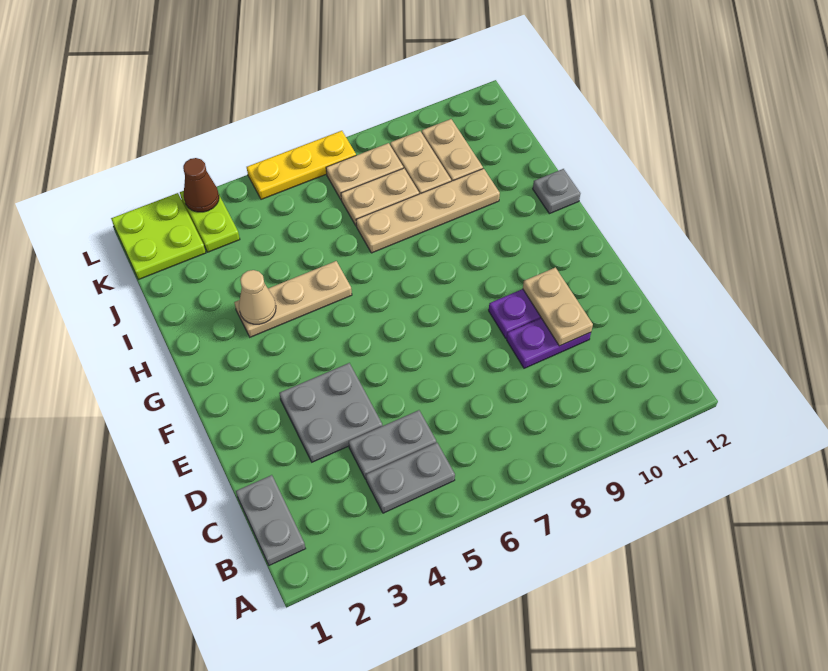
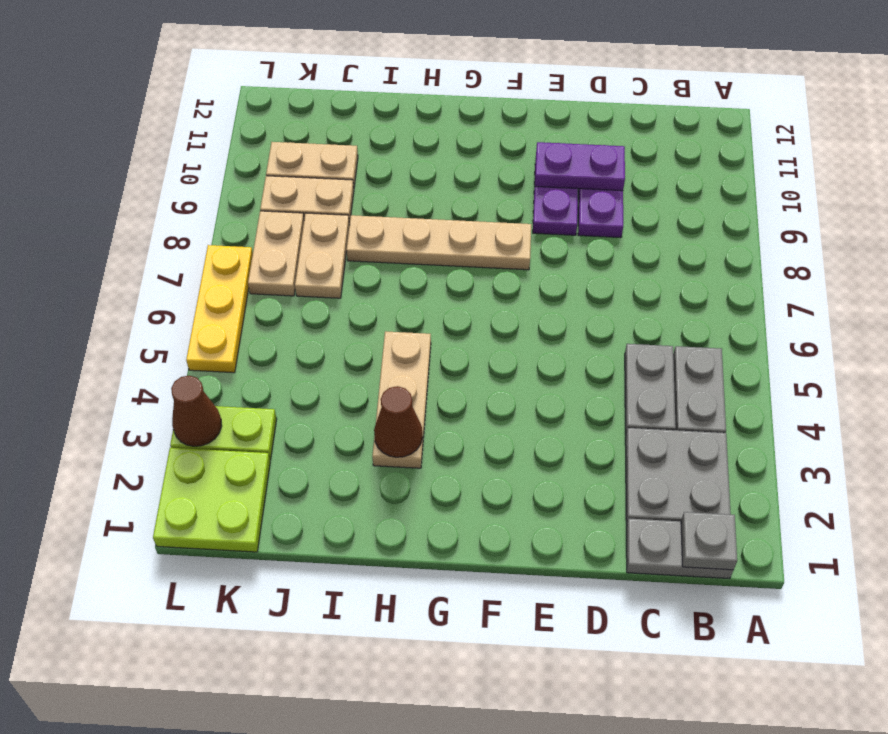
grey plate D3:E4 level 1 -> grey plate B2:C3 level 1
tan plate D10:E10 level 2 -> purple plate D10:E10 level 2
tan cone H3 level 2 -> brown cone H3 level 2
grey plate H12 level 1 -> grey plate B1 level 2
tan plate I7:I10 level 1 -> tan plate F8:I8 level 1

